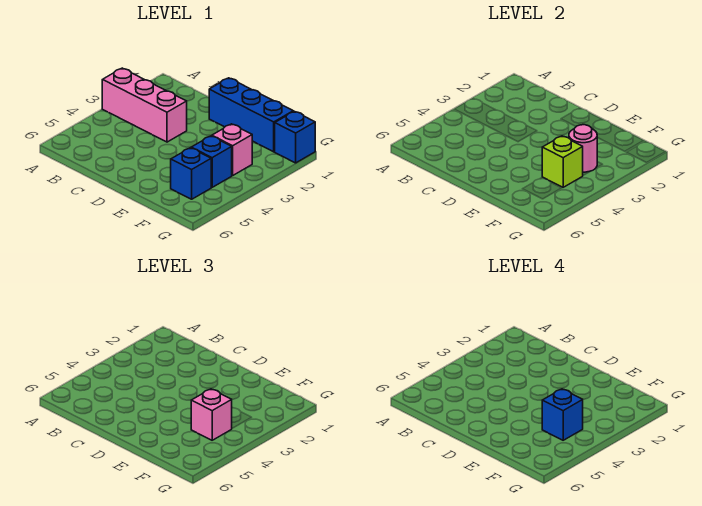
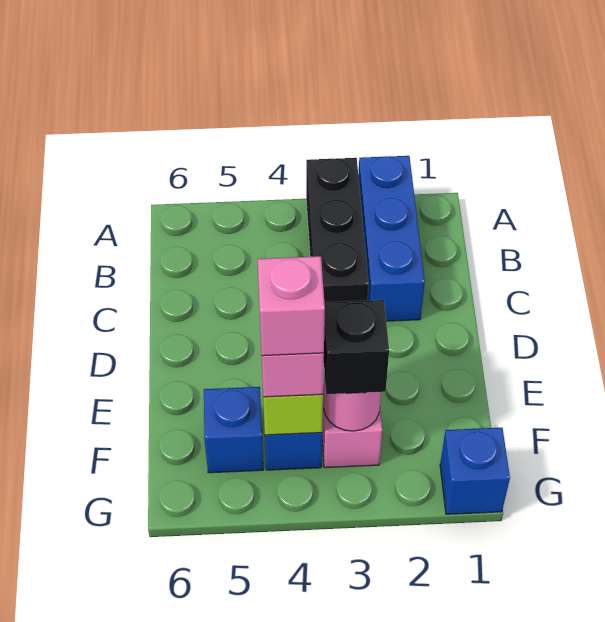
pink brick A3:C3 level 1 -> black brick A3:C3 level 1
blue brick D1:F1 level 1 -> blue brick A2:C2 level 1
none -> black brick F3 level 3
blue brick F4 level 4 -> pink brick F4 level 4

